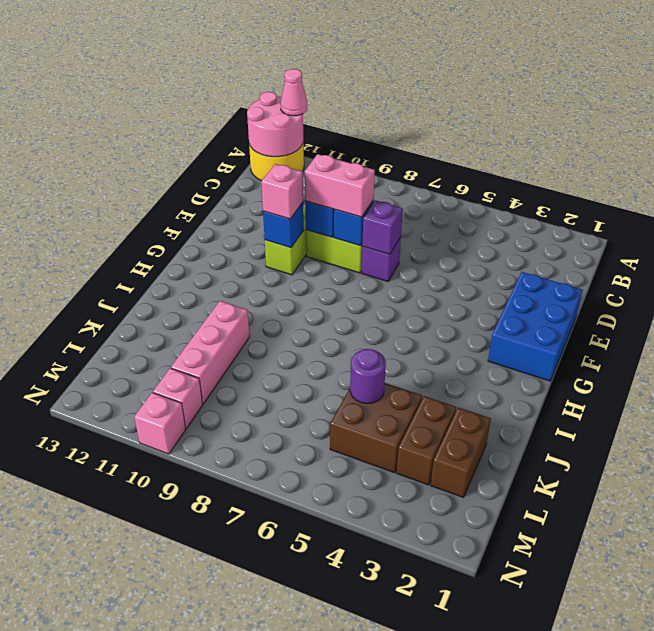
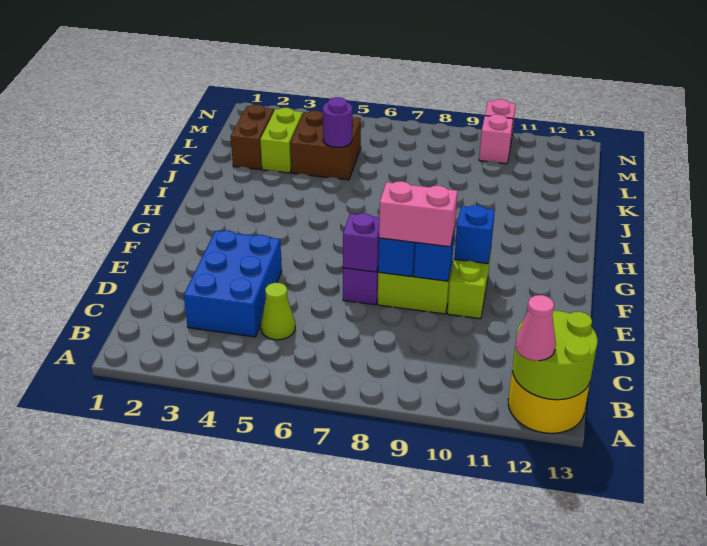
pink round brick A12:B13 level 2 -> lime round brick A12:B13 level 2
none -> lime cone C5 level 1
blue brick E1:G2 level 1 -> blue brick C3:E4 level 1
pink brick F10 level 3 -> none
pink brick J10:L10 level 1 -> none
brown brick K3:L3 level 1 -> lime brick K3:L3 level 1

